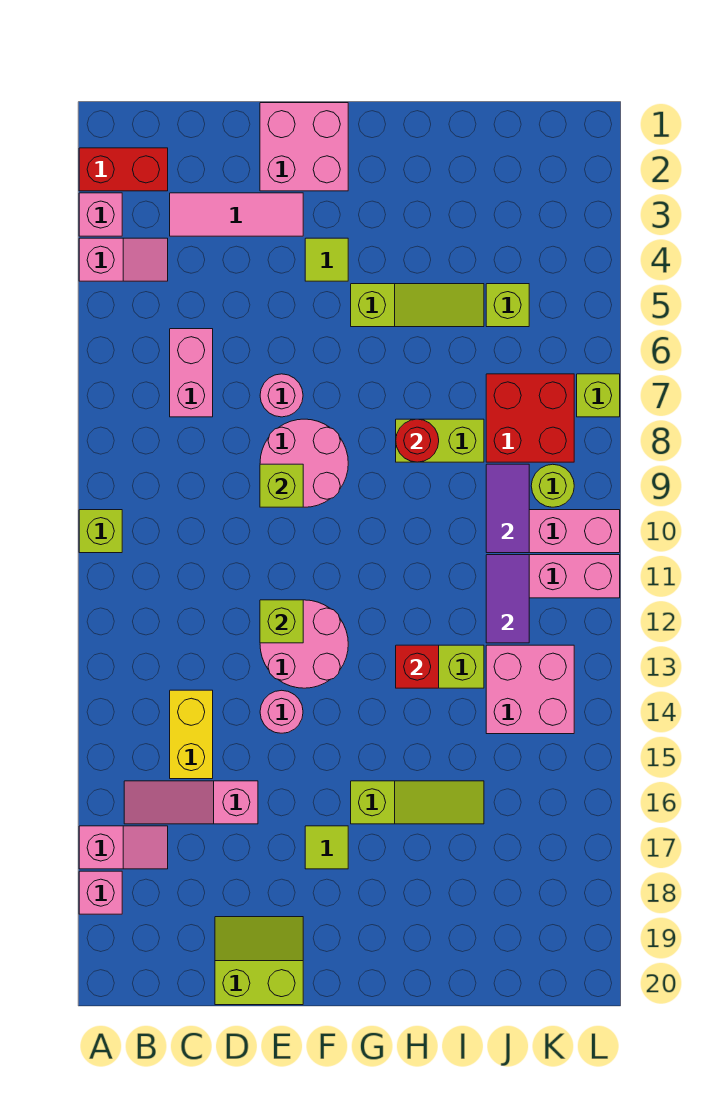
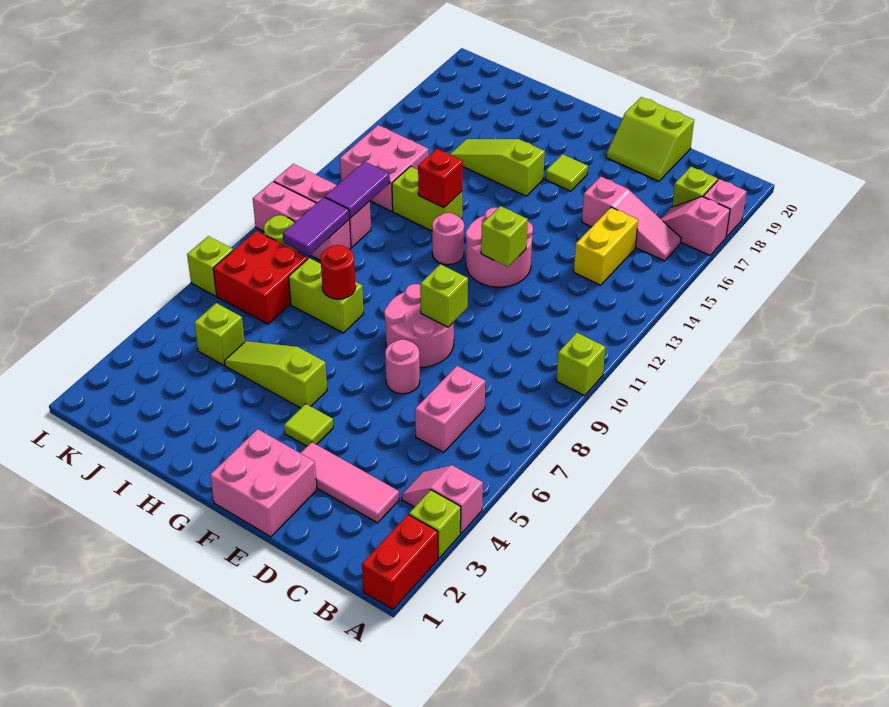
red brick A2:B2 level 1 -> red brick A1:A2 level 1
pink brick A3 level 1 -> lime brick A3 level 1
none -> lime brick B18 level 1
pink round brick E14 level 1 -> pink round brick G12 level 1

